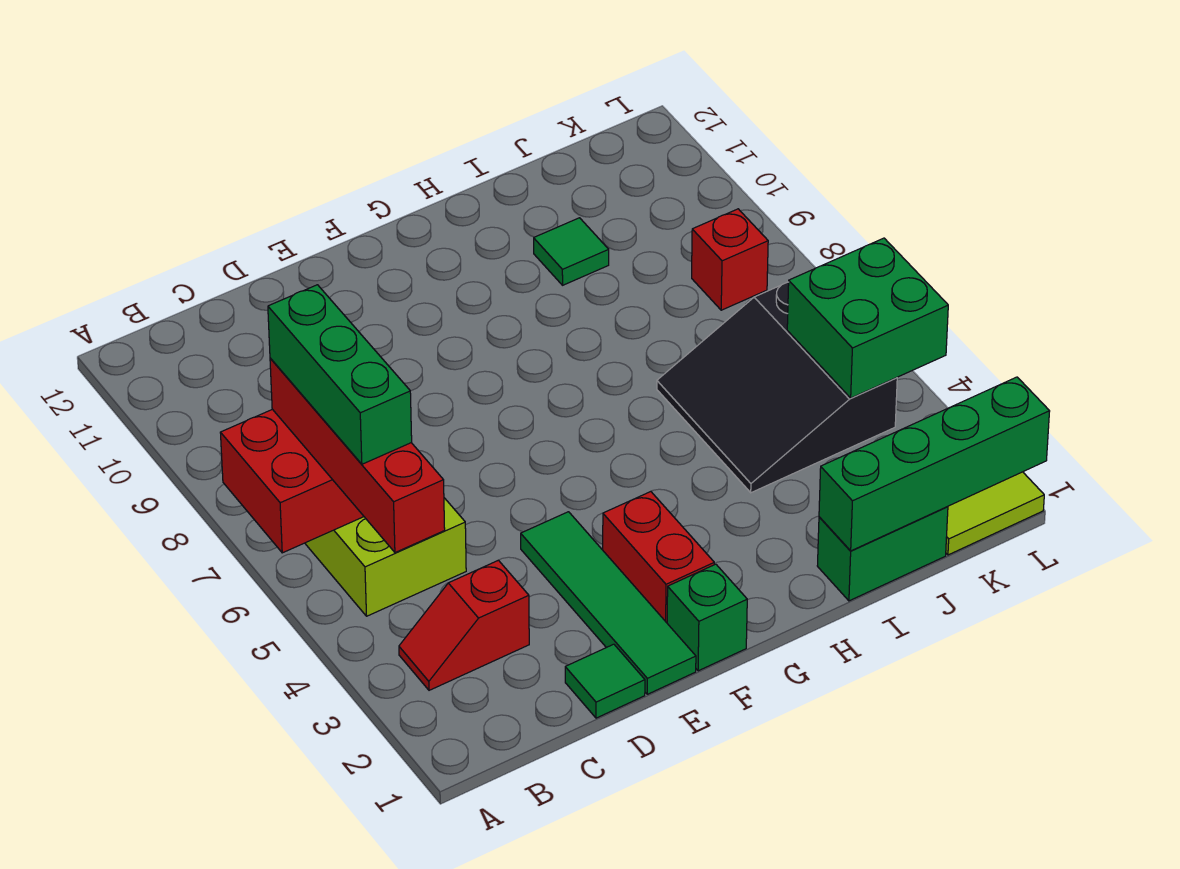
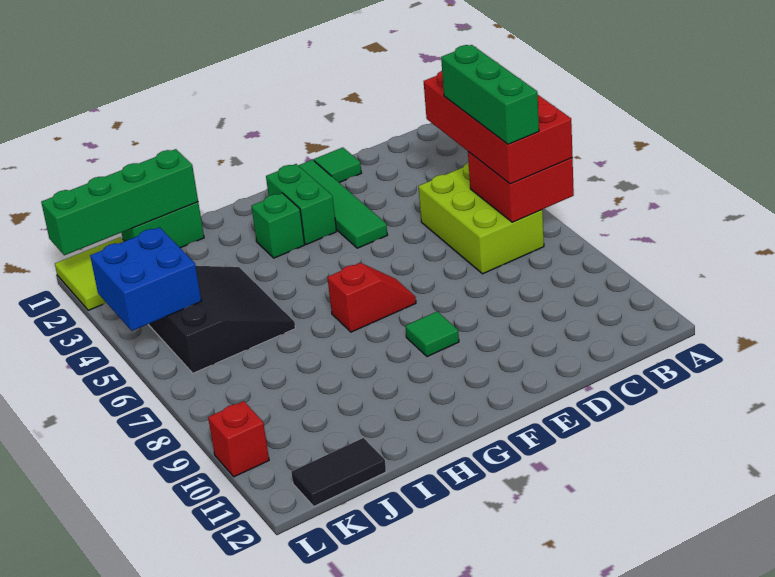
red slope B3:C3 level 1 top C -> red slope F7:G7 level 1 top G
red brick B4:B7 level 3 -> red brick A4:B7 level 3
green brick F1 level 1 -> green brick G3 level 1
red brick F2:F3 level 1 -> green brick F2:F3 level 1
green tile I10 level 1 -> green tile F9 level 1
none -> black tile J12:K12 level 1
green brick K4:L5 level 2 -> blue brick K4:L5 level 2
red brick K8 level 1 -> red brick L10 level 1

